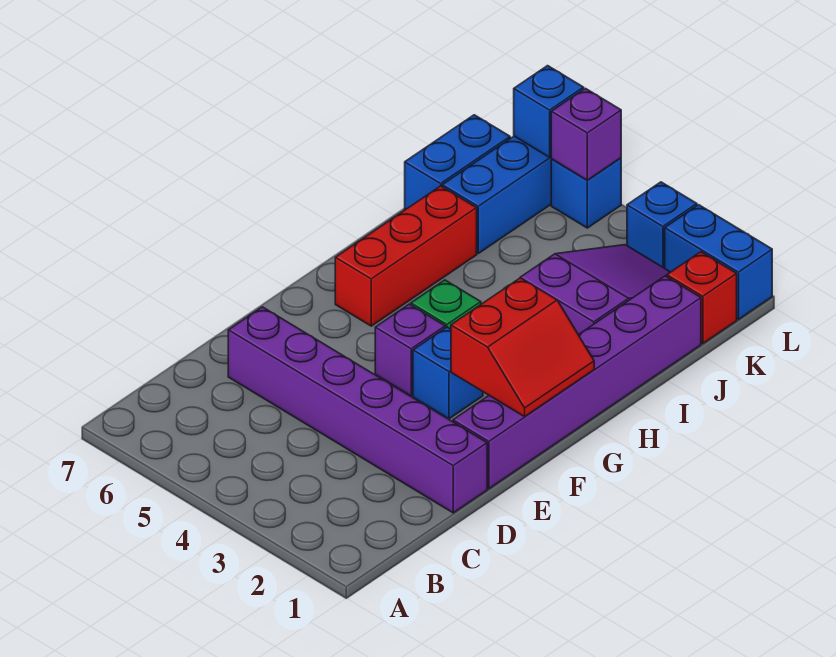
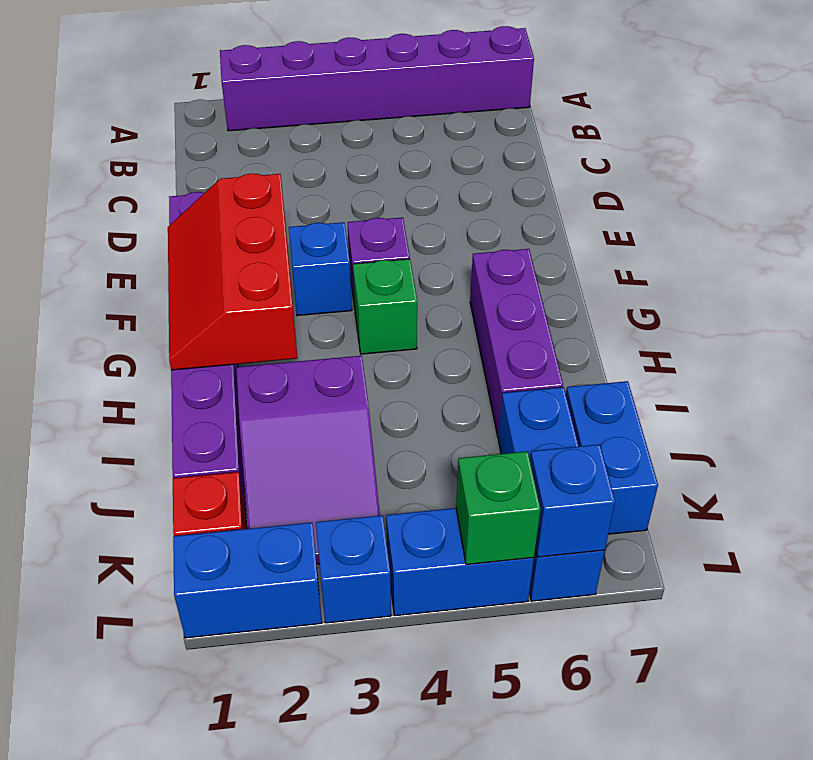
purple brick D1:D6 level 1 -> purple brick A2:A7 level 1
red slope F1:G2 level 2 top 2 -> red slope F1:H2 level 2 top 2
red brick G6:I6 level 1 -> purple brick G6:I6 level 1
blue brick L5 level 1 -> blue brick L4:L5 level 1
purple brick L5 level 2 -> green brick L5 level 2

